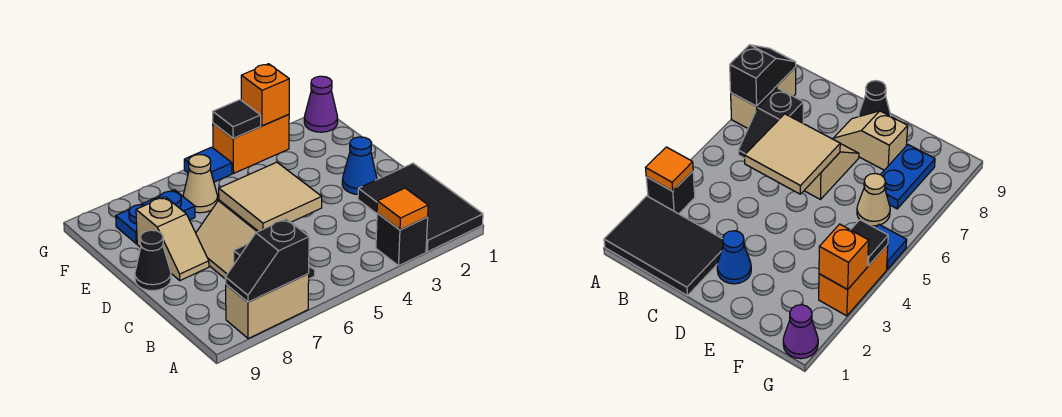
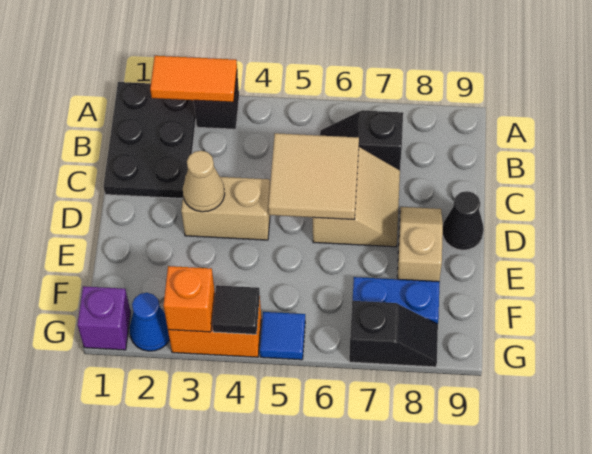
black tile A1:C2 level 1 -> black plate A1:C2 level 1
orange tile A3 level 2 -> orange tile A2:A3 level 2
tan brick A7:A8 level 1 -> tan brick D3:D4 level 1
black slope A7:A8 level 2 top 7 -> black slope G7:G8 level 1 top 7
blue cone D2 level 1 -> blue cone G2 level 1
tan cone F6 level 1 -> tan cone D3 level 2
purple cone G1 level 1 -> purple brick G1 level 1

